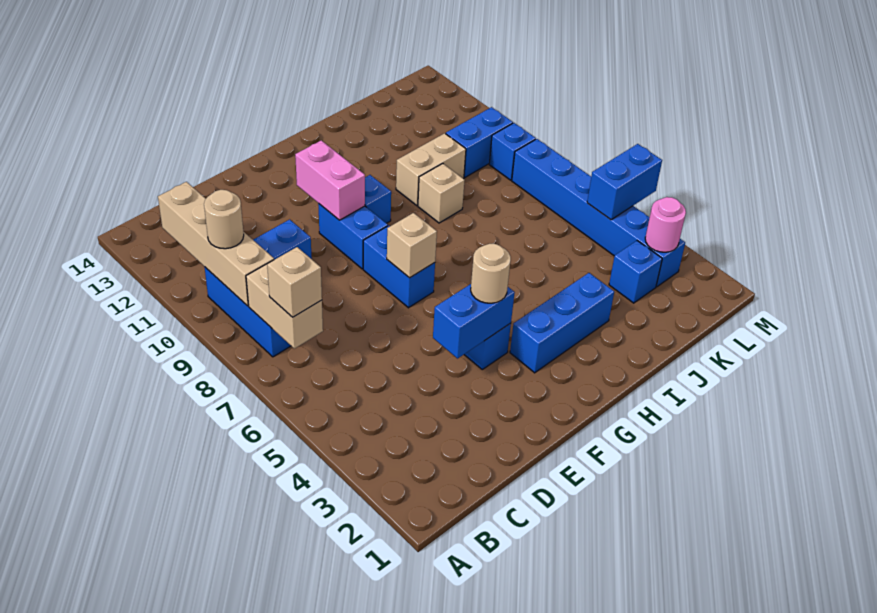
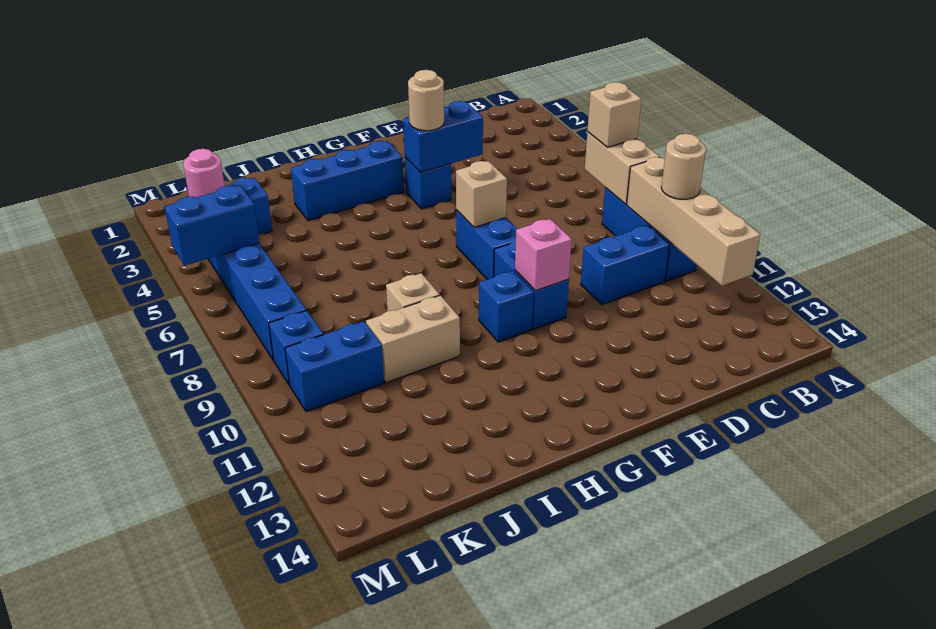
pink brick F10:F11 level 2 -> pink brick F10 level 2

